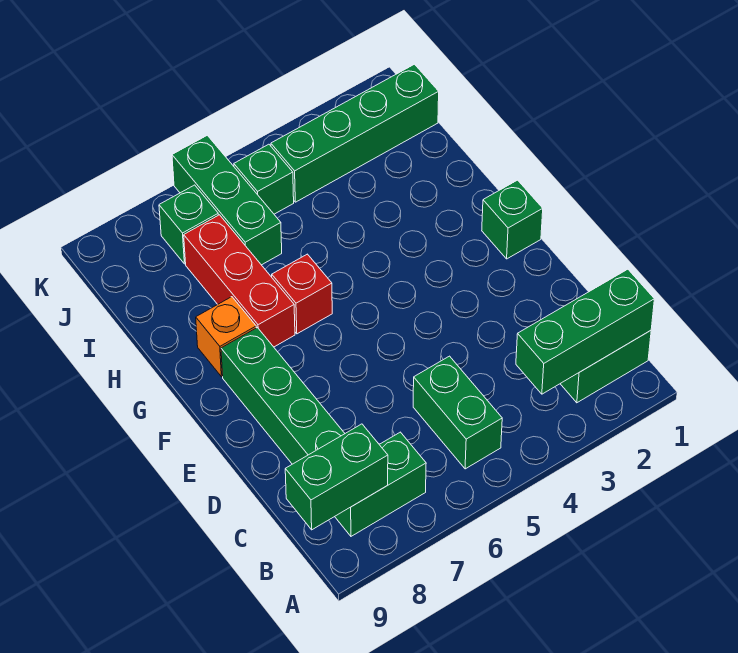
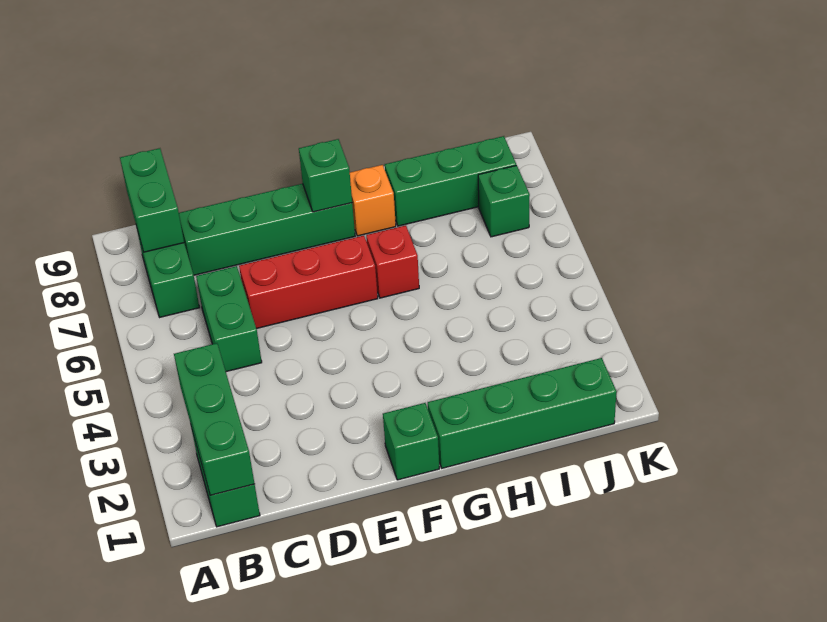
green brick B5:C5 level 1 -> green brick C5:C6 level 1
red brick G7:I7 level 1 -> red brick D6:F6 level 1
green brick I6:K6 level 1 -> green brick H8:J8 level 1
green brick J1:J4 level 1 -> green brick G1:J1 level 1
green brick J5 level 1 -> green brick F8 level 2

